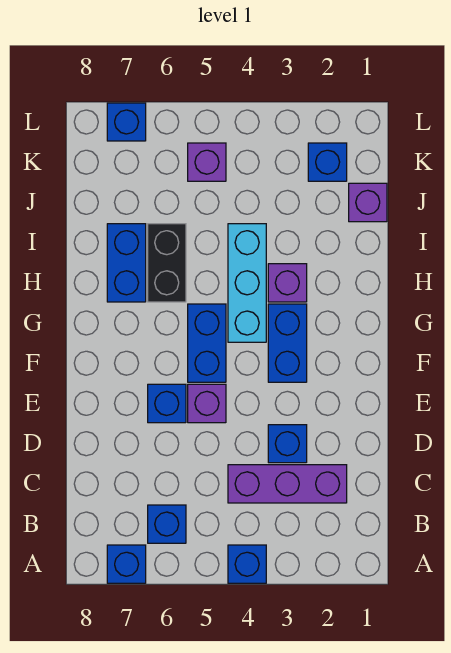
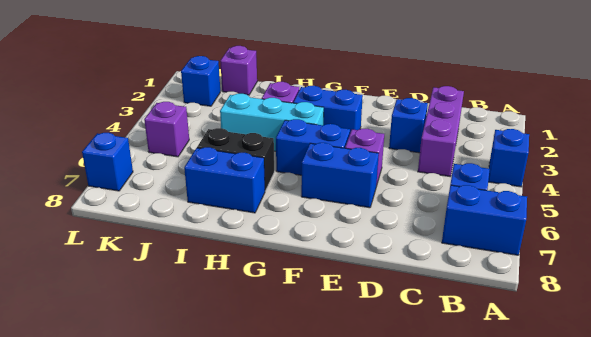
blue brick A7 level 1 -> blue brick A7:B7 level 1
blue brick E6 level 1 -> blue brick E6:F6 level 1

